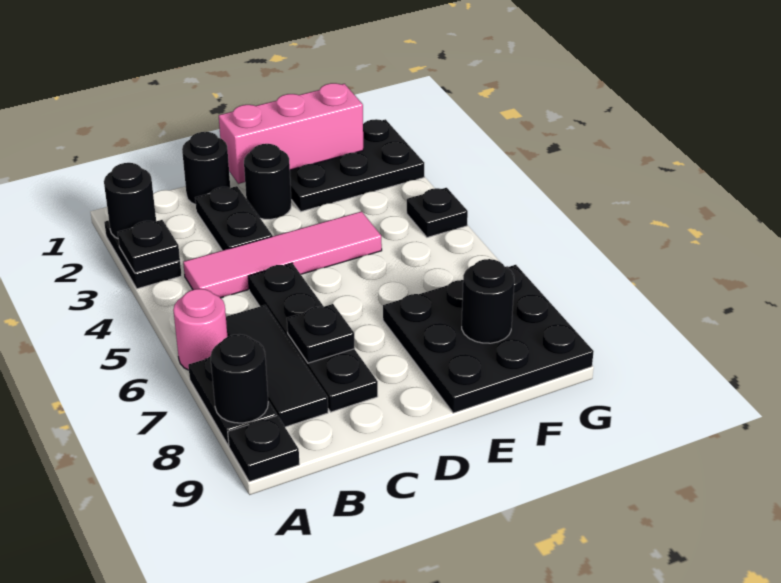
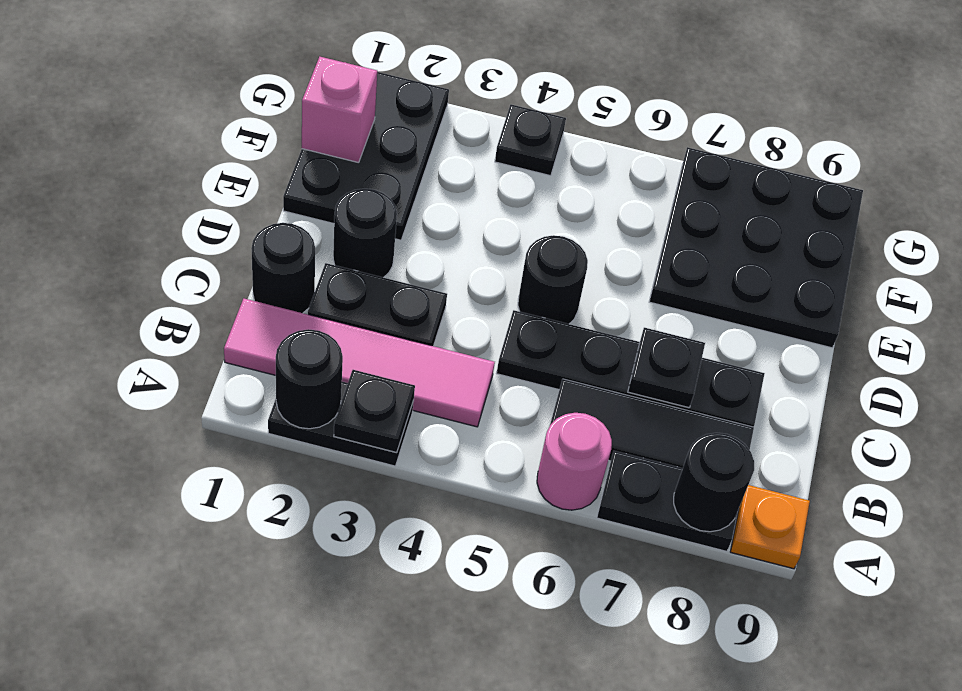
black plate A9 level 1 -> orange plate A9 level 1
pink tile B4:E4 level 1 -> pink tile B1:B4 level 1
pink brick D1:F1 level 2 -> pink brick F1 level 2
black round brick F8 level 2 -> black round brick D5 level 1

